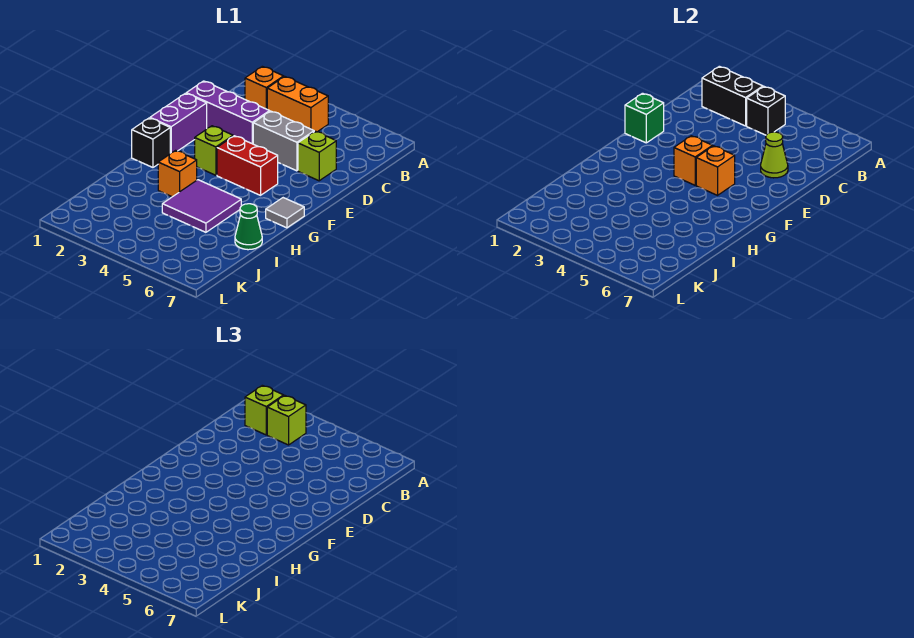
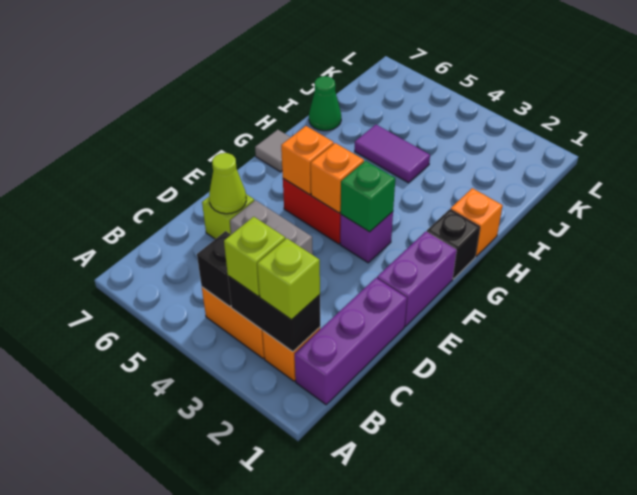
purple brick D1:D3 level 1 -> purple brick B1:D1 level 1
green brick E1 level 2 -> green brick F3 level 2
lime brick F3 level 1 -> purple brick F3 level 1
orange brick H3 level 1 -> orange brick H1 level 1
purple tile H4:I5 level 1 -> purple tile I4:I5 level 1

